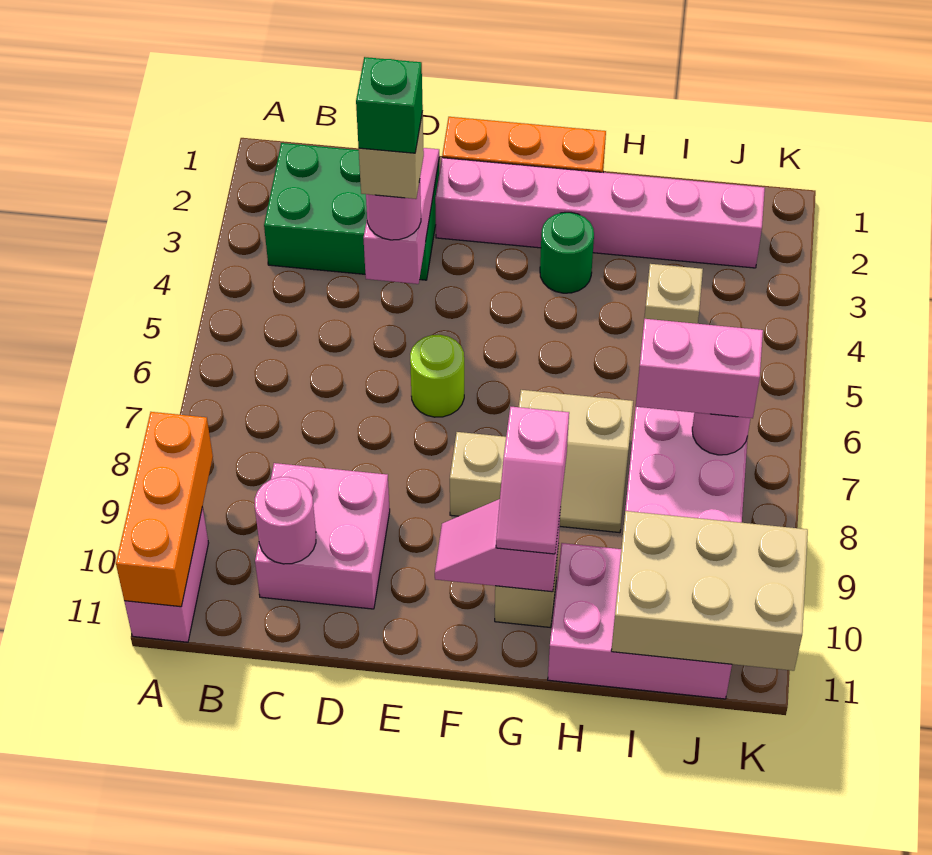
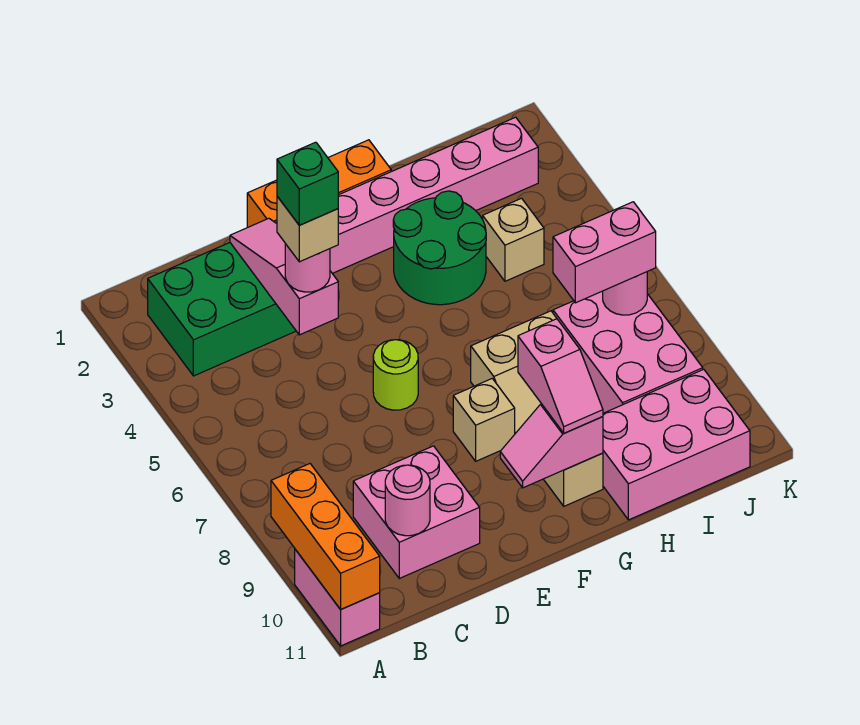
green round brick G3 level 1 -> green round brick G3:H4 level 1
tan brick I10:K11 level 2 -> none

